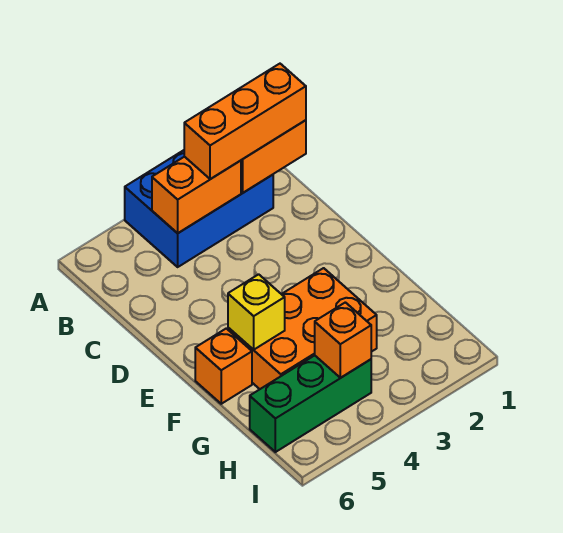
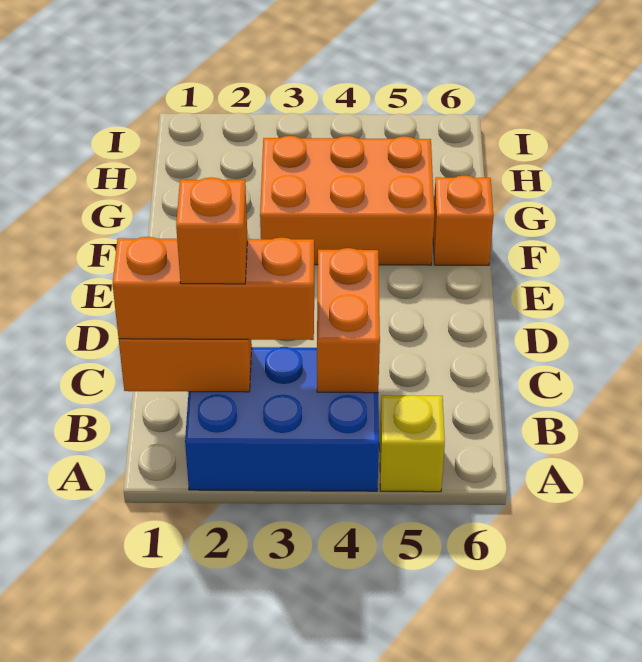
orange brick B3:B4 level 2 -> orange brick B4:C4 level 2
yellow brick F5 level 2 -> yellow brick A5 level 1
green brick H4:H6 level 1 -> none
orange brick H4 level 2 -> orange brick B2 level 4

